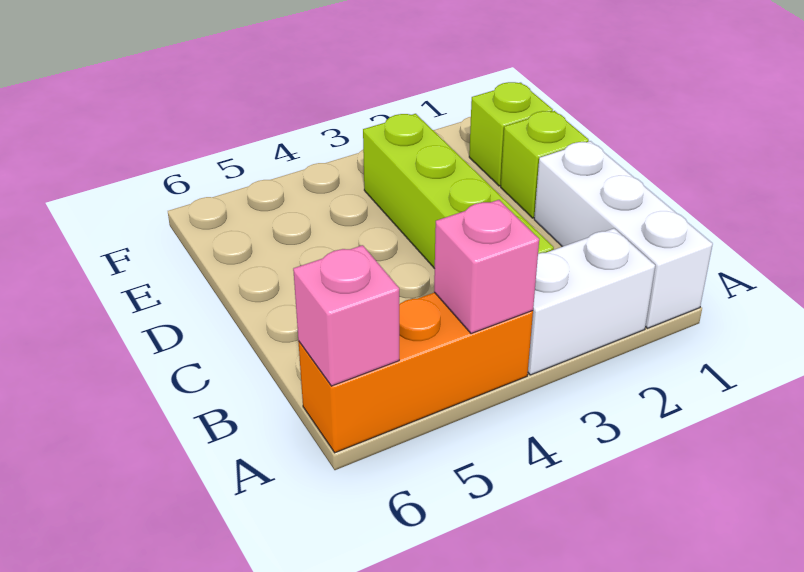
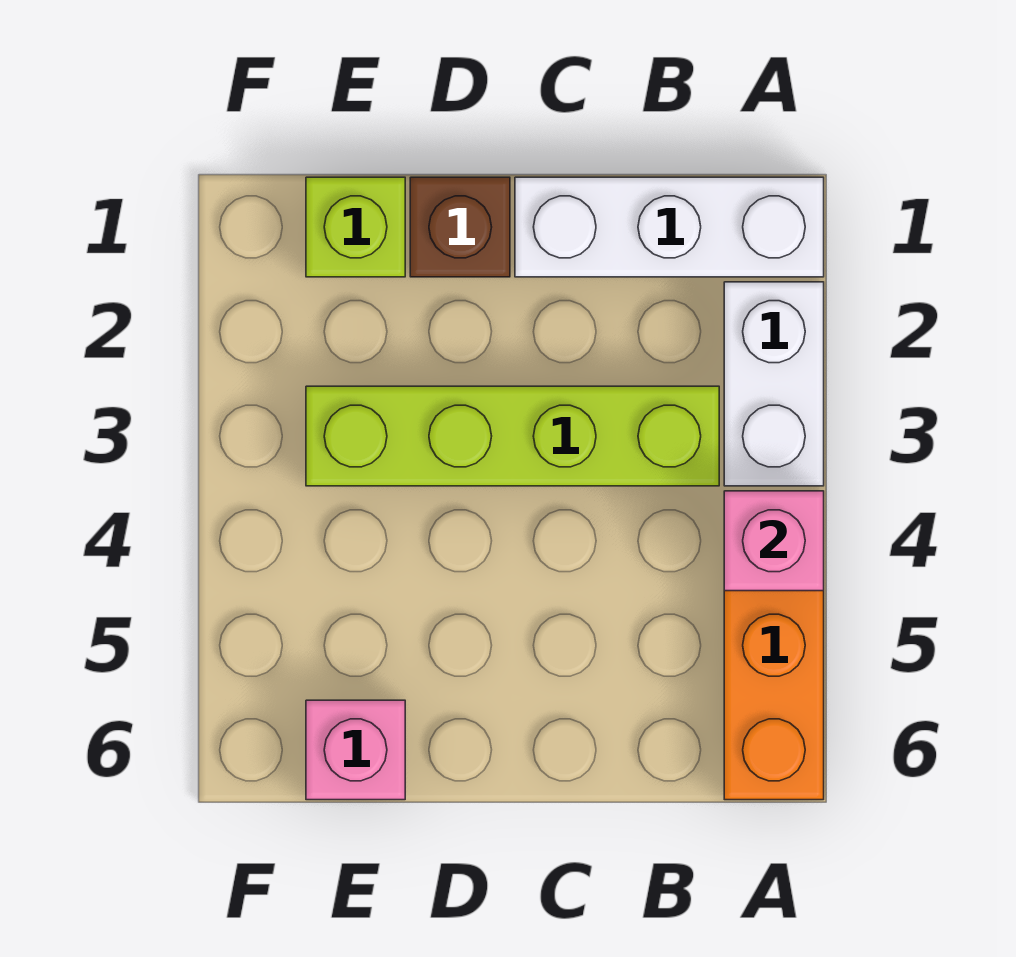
pink brick A6 level 2 -> pink brick E6 level 1
lime brick D1 level 1 -> brown brick D1 level 1

